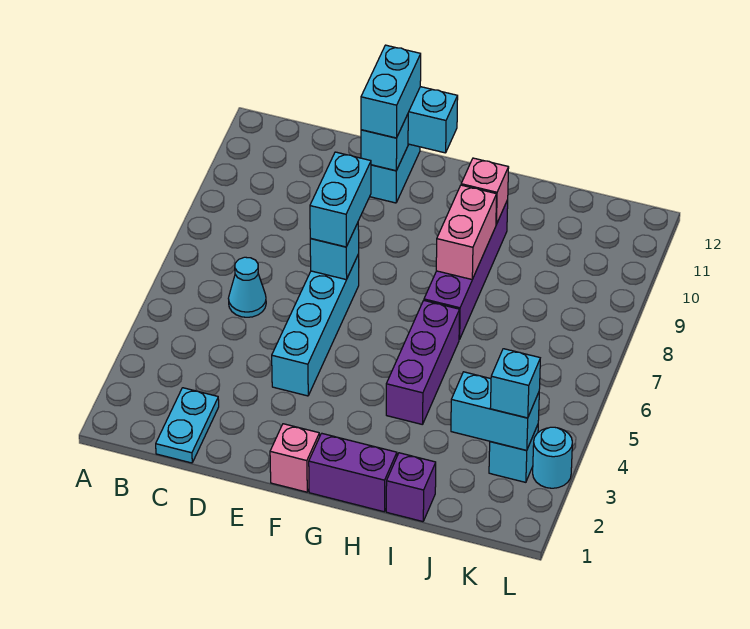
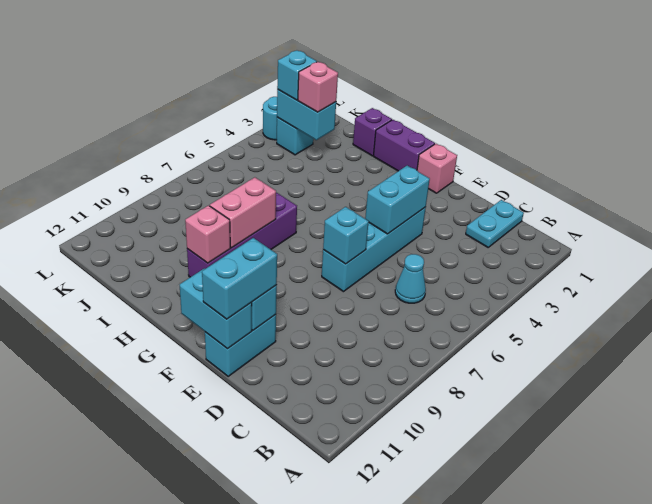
cyan brick E7:E8 level 3 -> cyan brick E4:E5 level 2
purple brick H4:H6 level 1 -> none
none -> pink brick J3 level 3

